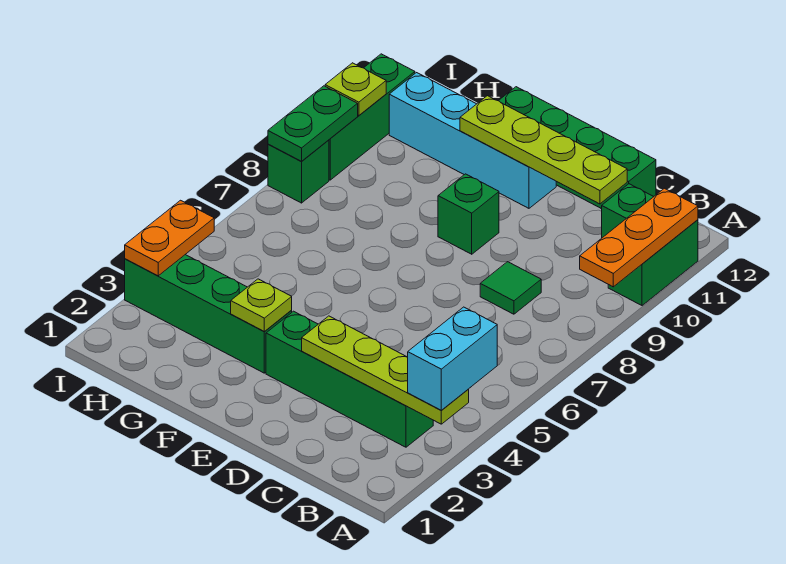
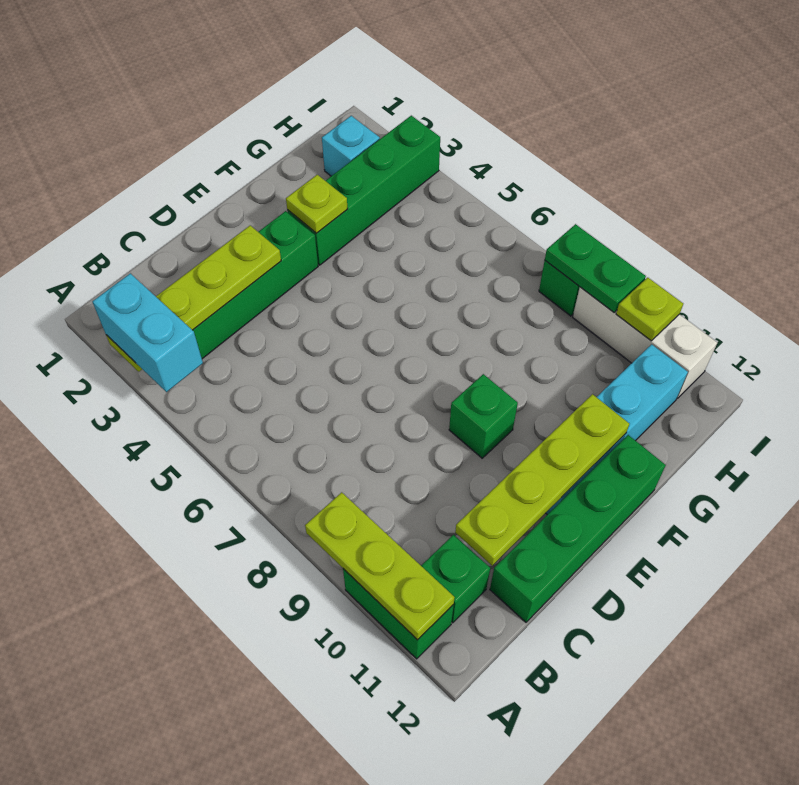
orange plate A9:A11 level 2 -> lime plate A9:A11 level 2
green tile C8 level 1 -> none
none -> cyan brick H2 level 1
orange plate I3:I4 level 2 -> none
green brick I9:I11 level 1 -> white brick I9:I11 level 1

